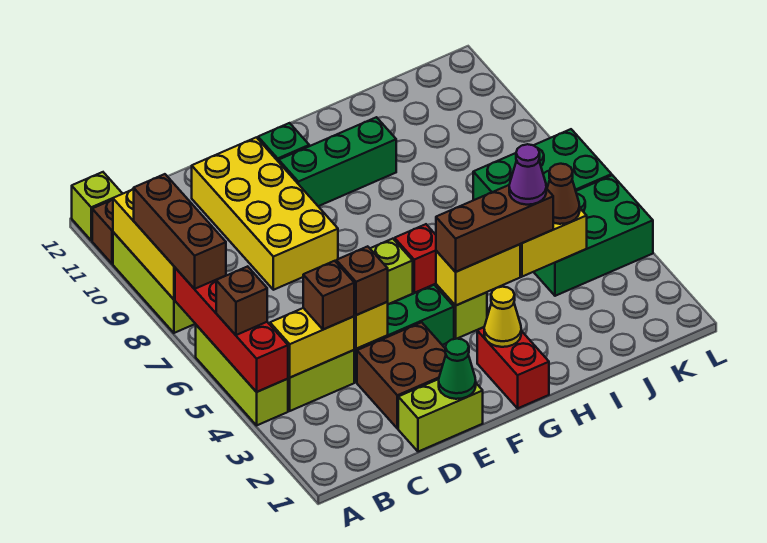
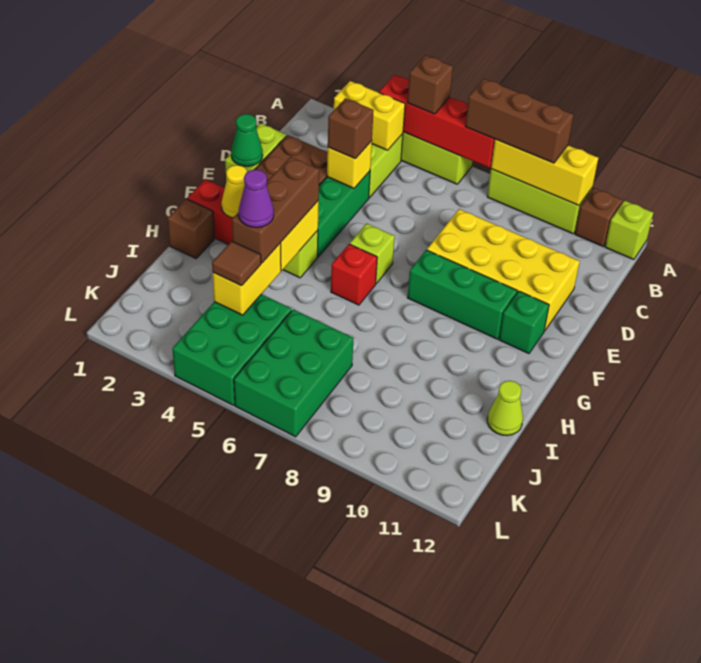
yellow brick B4:C4 level 2 -> yellow brick B3:B4 level 2
brown brick C4 level 3 -> brown brick H1 level 1
green brick F10:H10 level 1 -> green brick F8:F10 level 1
none -> lime cone I12 level 1
brown cone J4 level 3 -> brown tile J4 level 3

